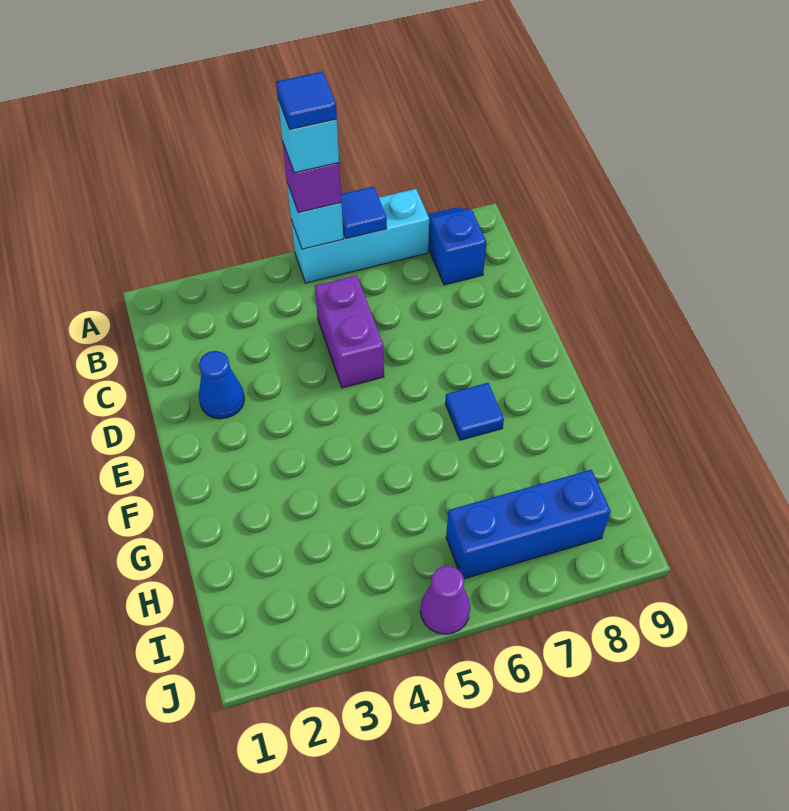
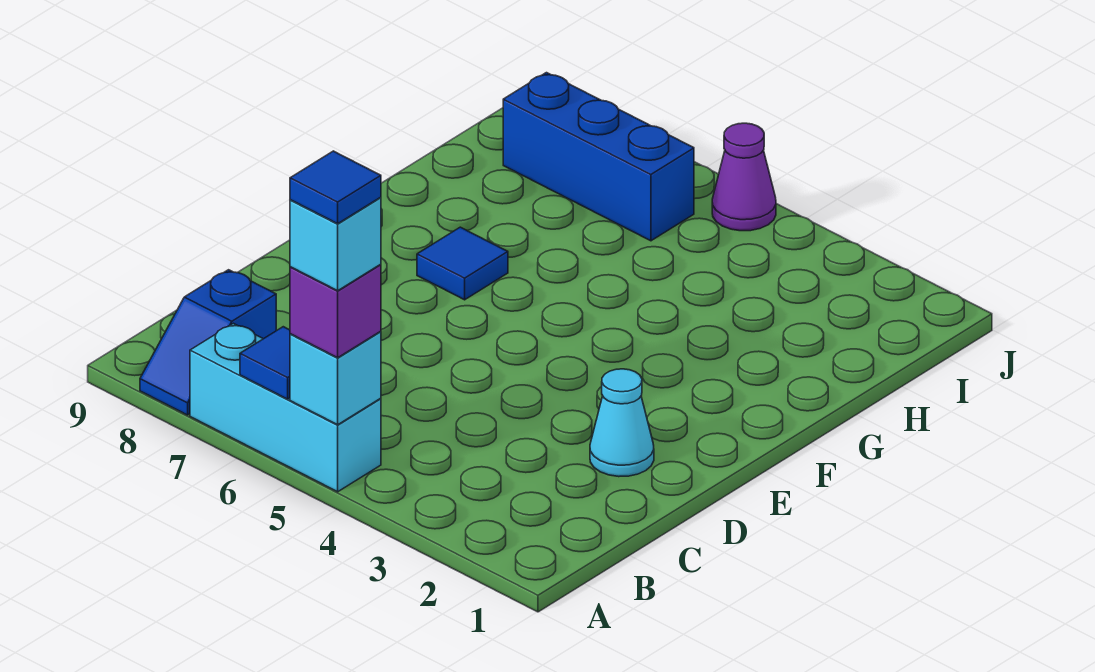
purple brick C5:D5 level 1 -> none
blue cone D2 level 1 -> cyan cone D2 level 1

